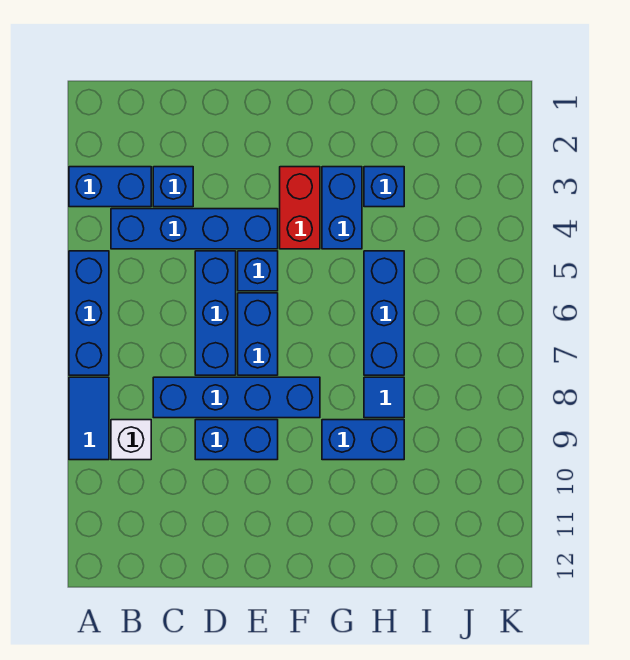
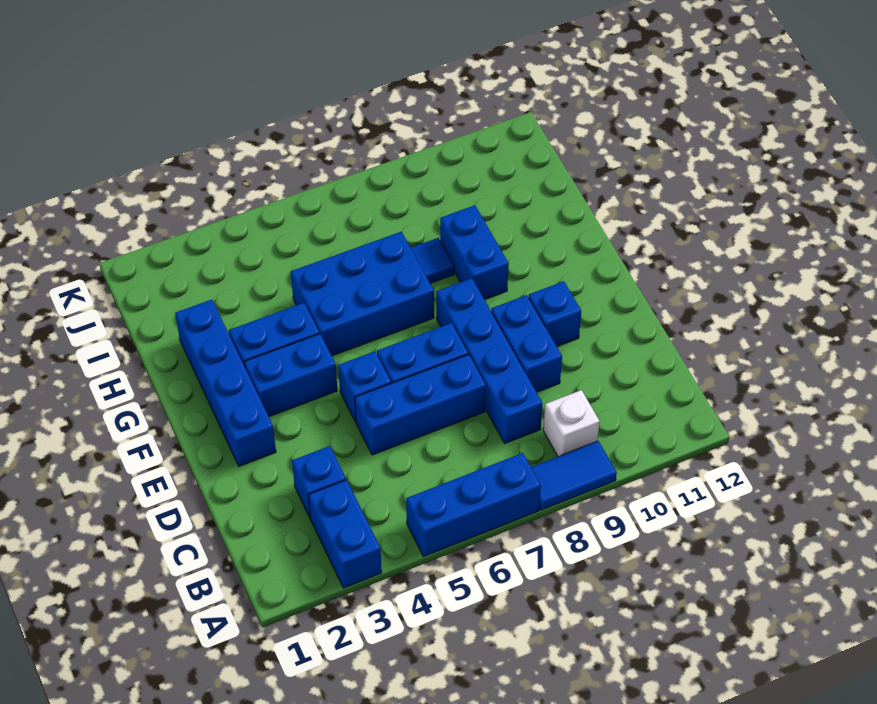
blue brick B4:E4 level 1 -> blue brick E2:H2 level 1
red brick F3:F4 level 1 -> blue brick F3:F4 level 1
blue brick H3 level 1 -> blue brick E10 level 1
blue brick H5:H7 level 1 -> blue brick G5:H7 level 1

